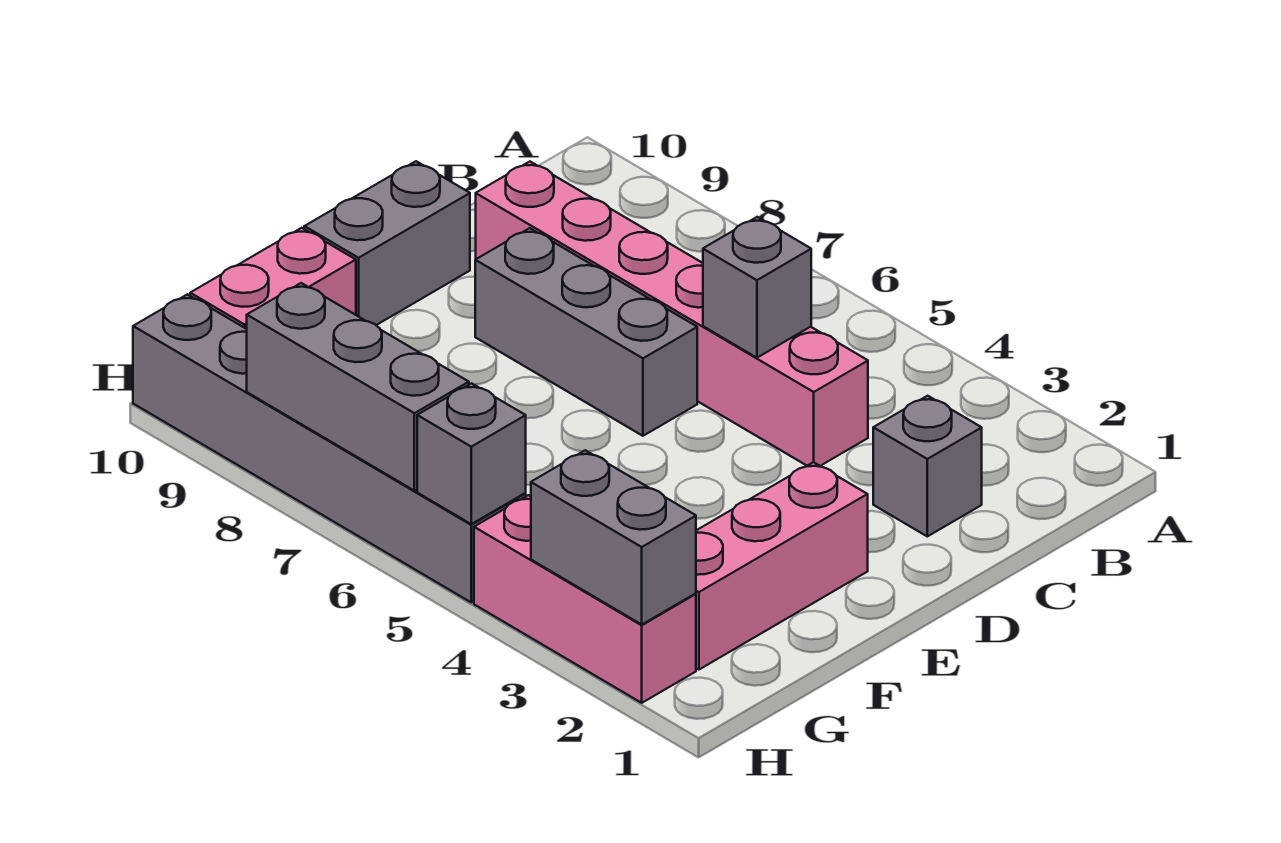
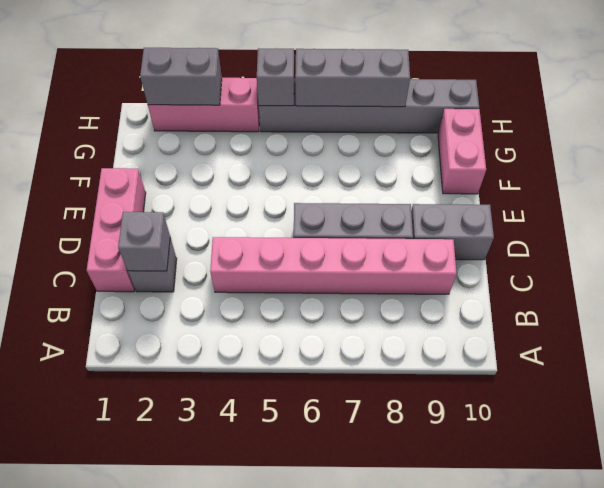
grey brick C5 level 2 -> grey brick C2 level 2
grey brick D10:E10 level 1 -> grey brick D9:D10 level 1
pink brick E2:G2 level 1 -> pink brick C1:E1 level 1

